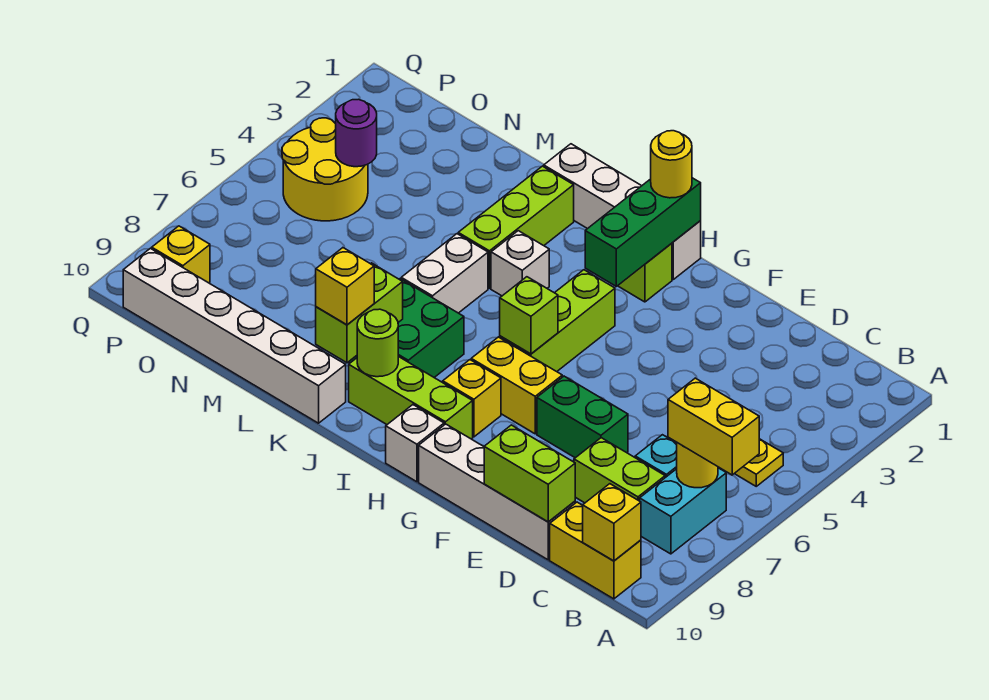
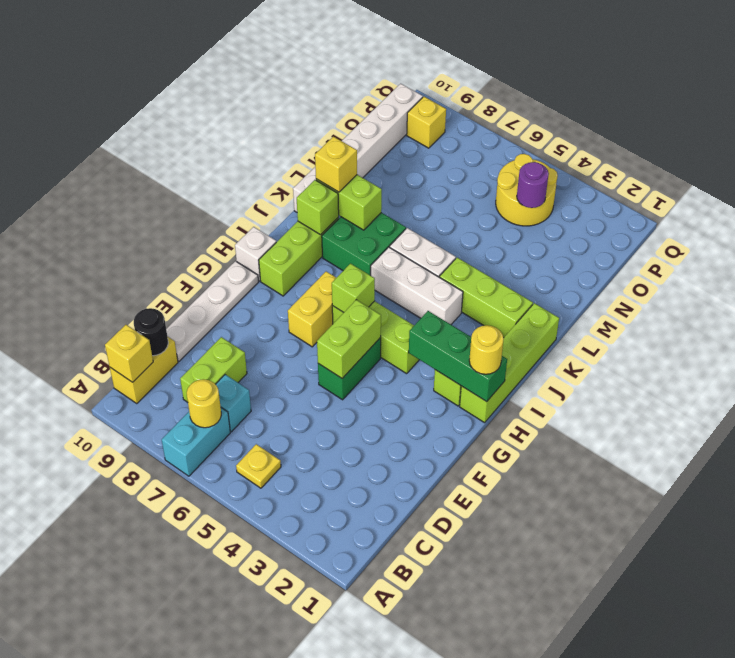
yellow brick A7:B7 level 3 -> none
cyan brick B7:B8 level 1 -> cyan brick A7:B7 level 1
none -> black round brick C10 level 2
white brick D10:G10 level 1 -> white plate D10:G10 level 1
lime brick D10:E10 level 2 -> lime brick F5:G5 level 2
green brick E7:F7 level 1 -> green brick F5:G5 level 1
white brick H1:K1 level 1 -> lime brick H1:K1 level 1
yellow brick H8 level 1 -> none
white brick J4 level 1 -> white brick J4:J6 level 1
lime round brick J9 level 2 -> lime brick J9 level 2

